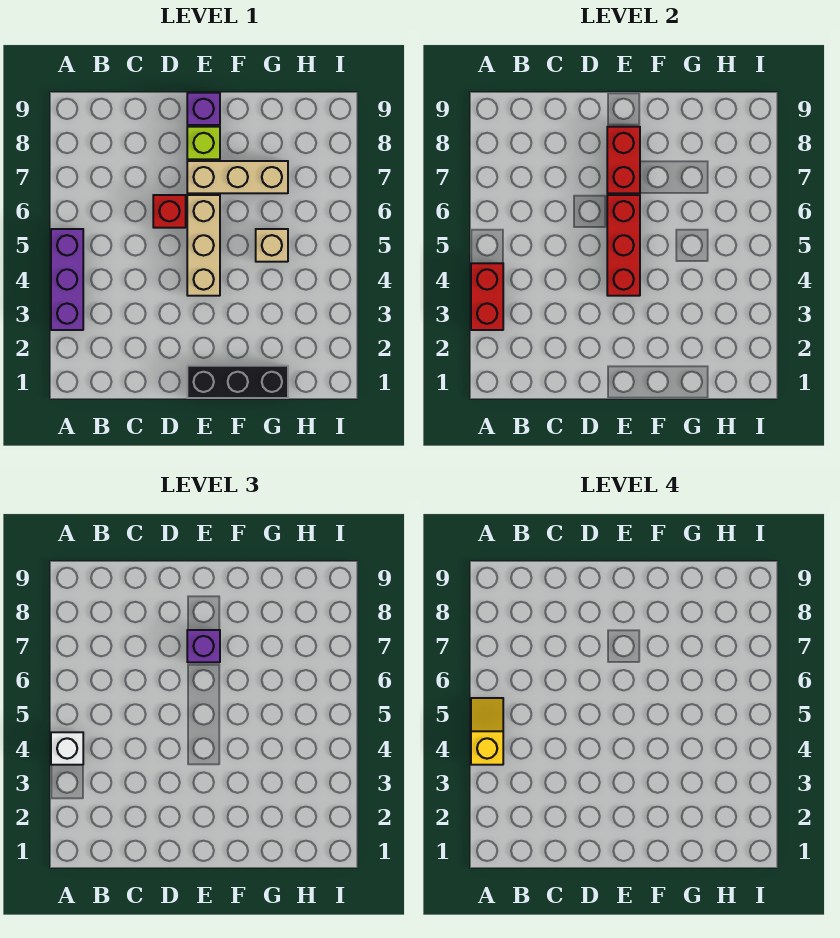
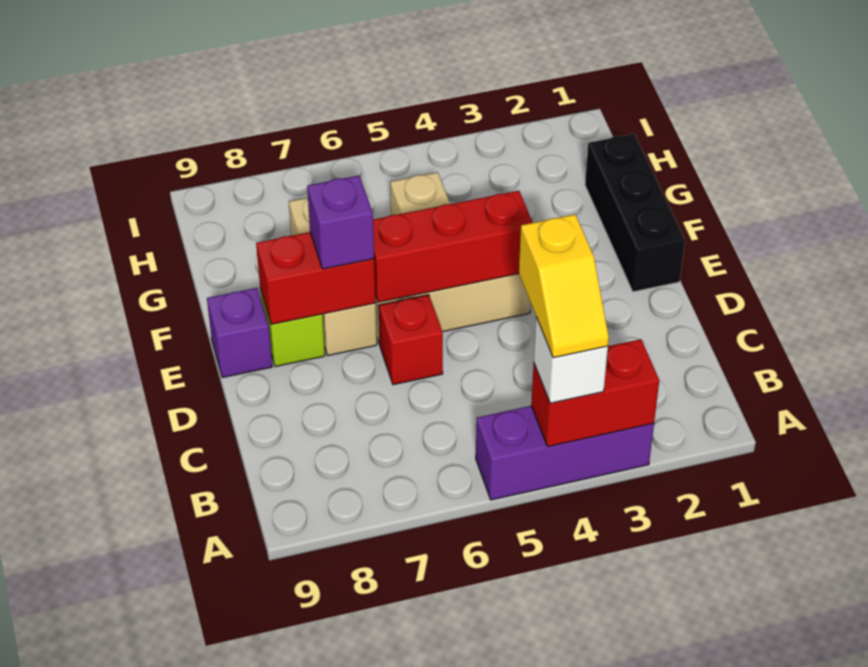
yellow slope A4:A5 level 4 top 4 -> yellow slope A4:B4 level 4 top B

